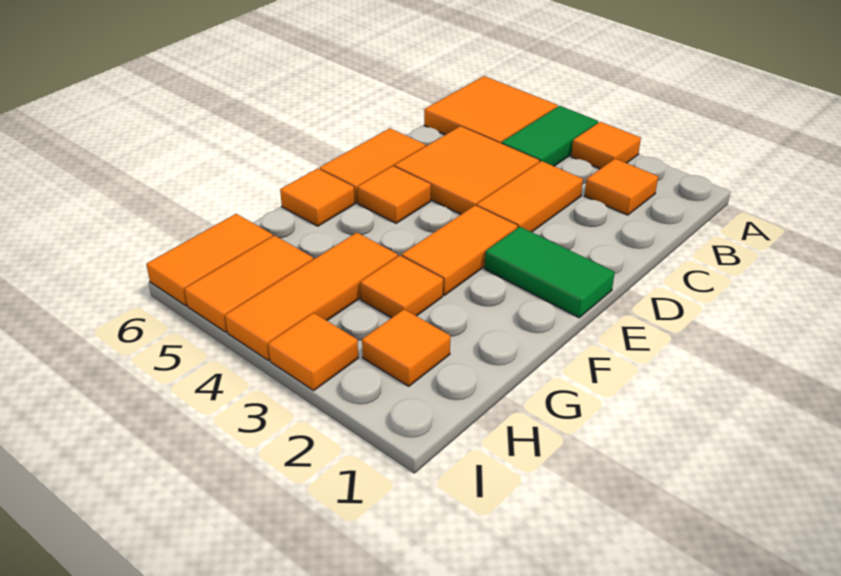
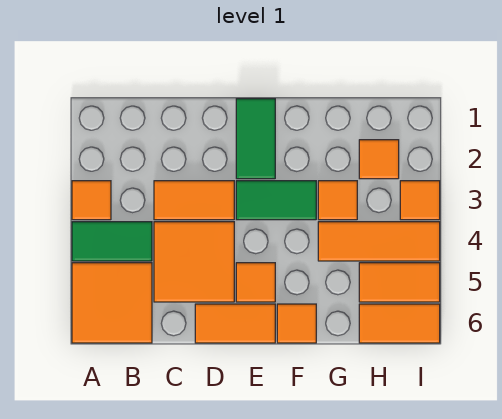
orange tile B2 level 1 -> none
orange tile E3:F3 level 1 -> green tile E3:F3 level 1

